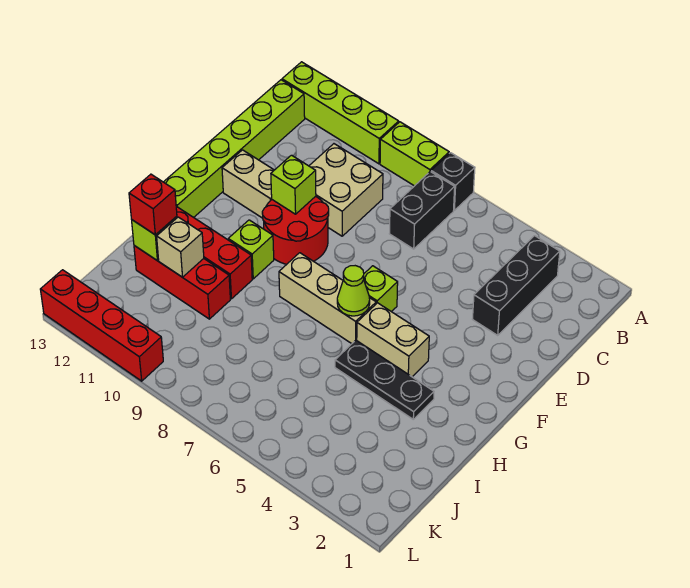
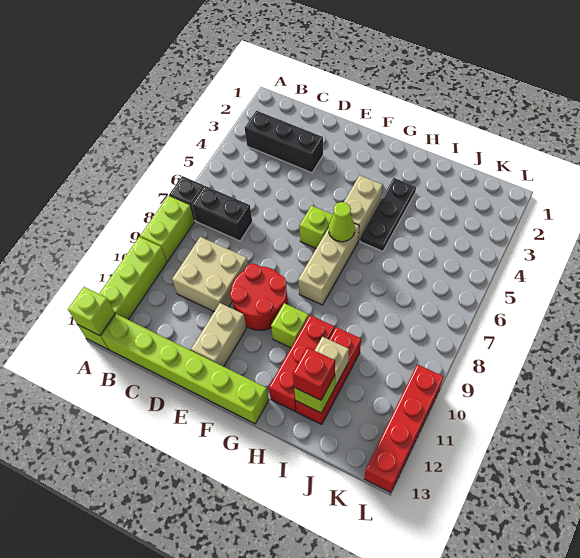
lime brick E10 level 2 -> lime brick A13 level 2

